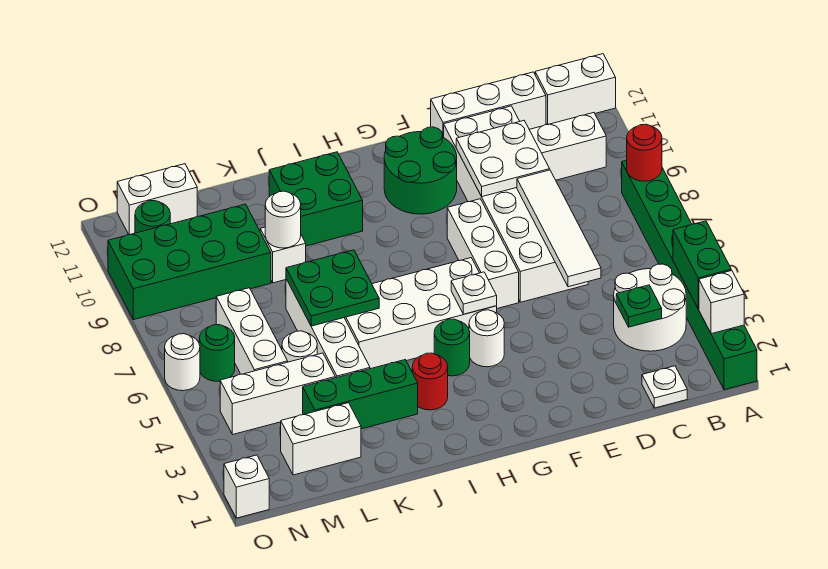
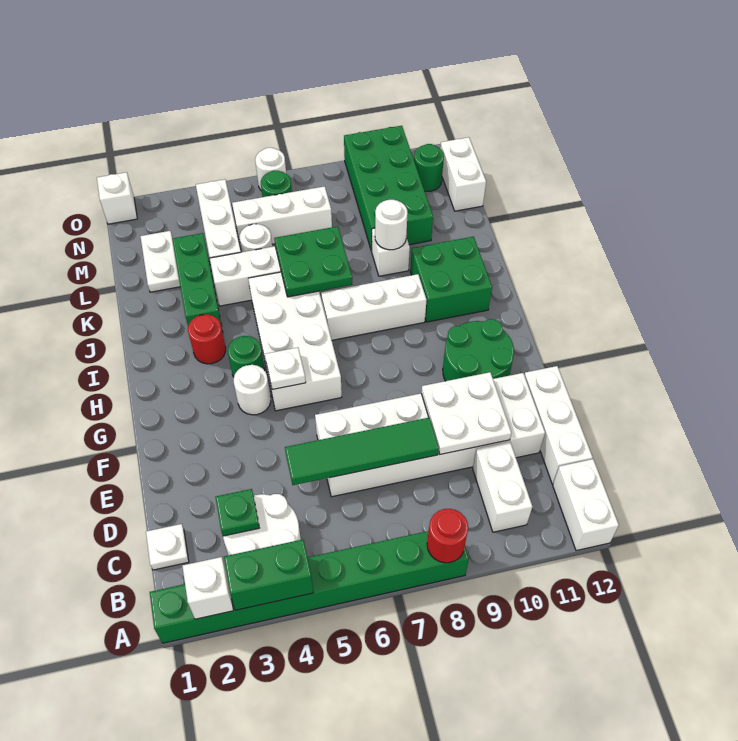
white tile D5:D8 level 2 -> green tile D5:D8 level 2
white brick F6:F8 level 1 -> white brick I7:I9 level 1
white brick L2:M2 level 1 -> white plate L2:M2 level 1

